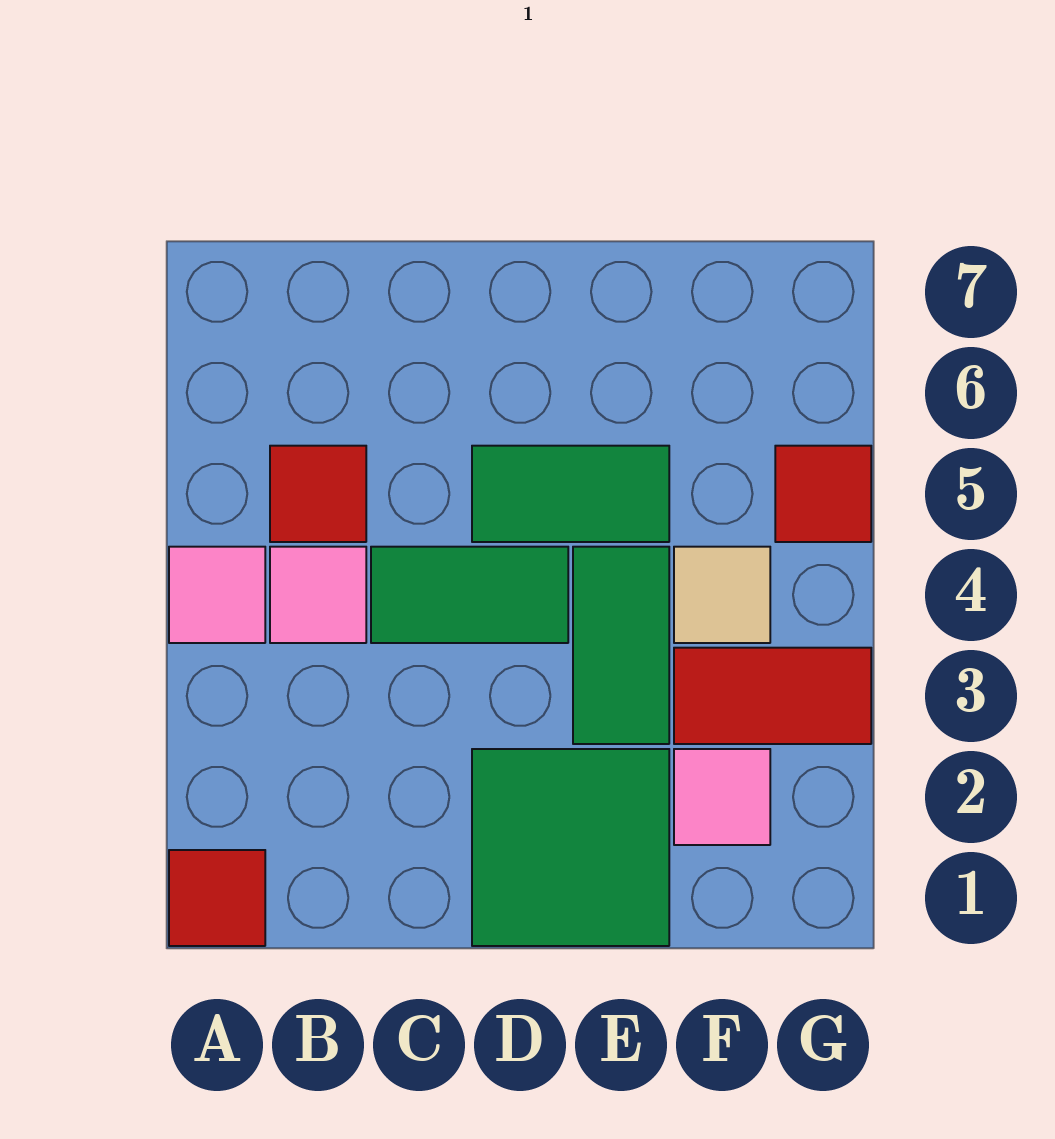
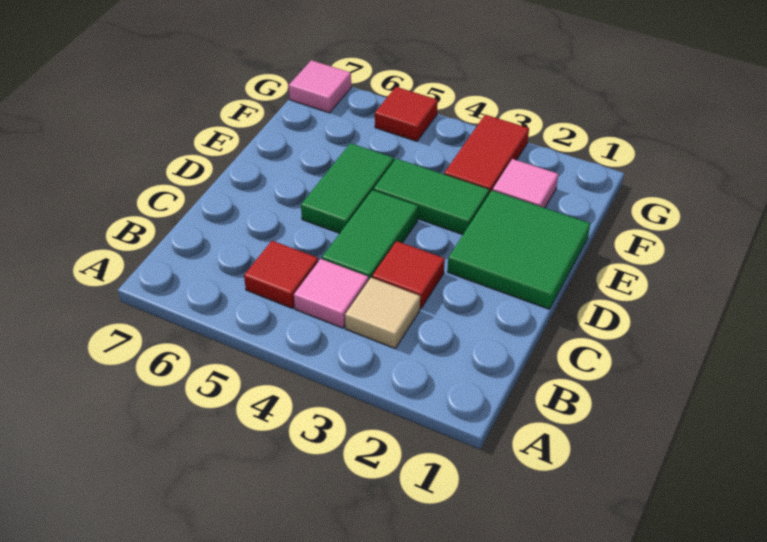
red tile A1 level 1 -> red tile C3 level 1
pink tile A4 level 1 -> pink tile G7 level 1
tan tile F4 level 1 -> tan tile B3 level 1

